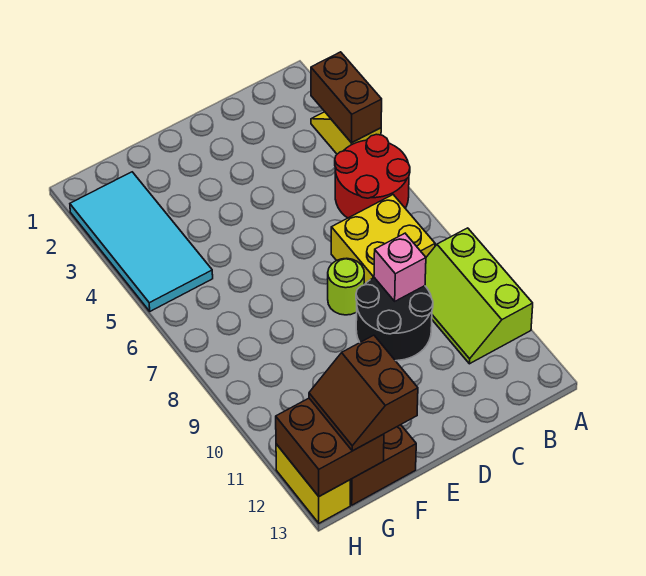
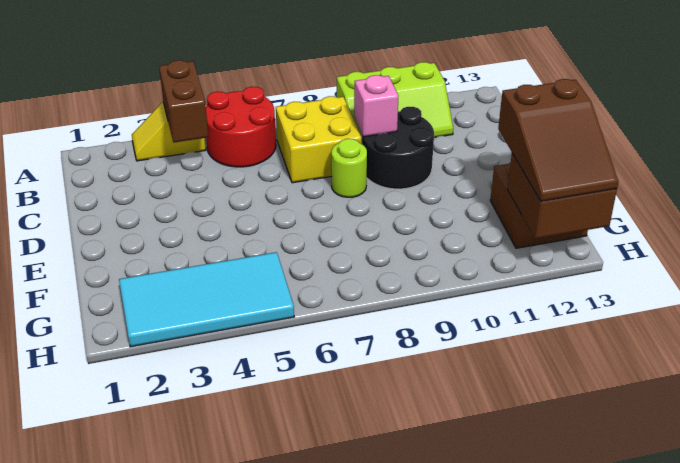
brown brick A3:A4 level 2 -> brown brick A4:B4 level 2
brown slope F12:G13 level 3 top F -> brown slope F12:H13 level 3 top F
yellow brick H12:H13 level 1 -> none

